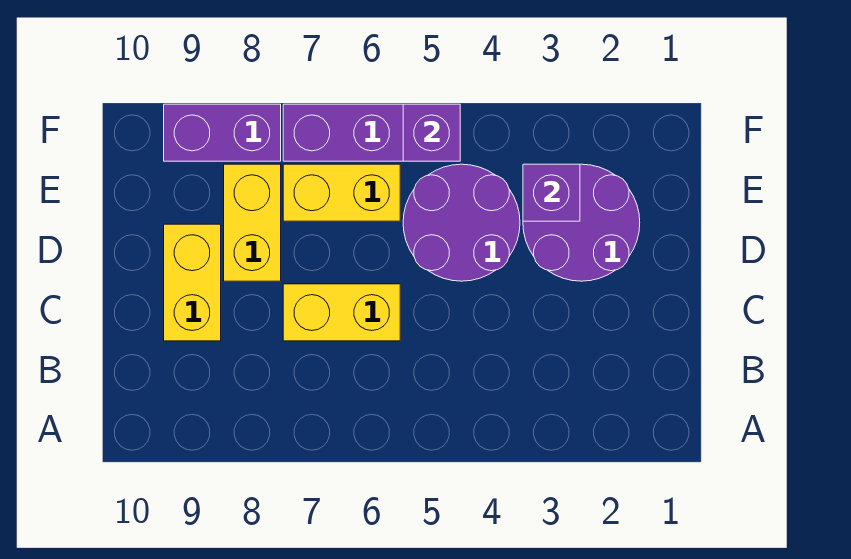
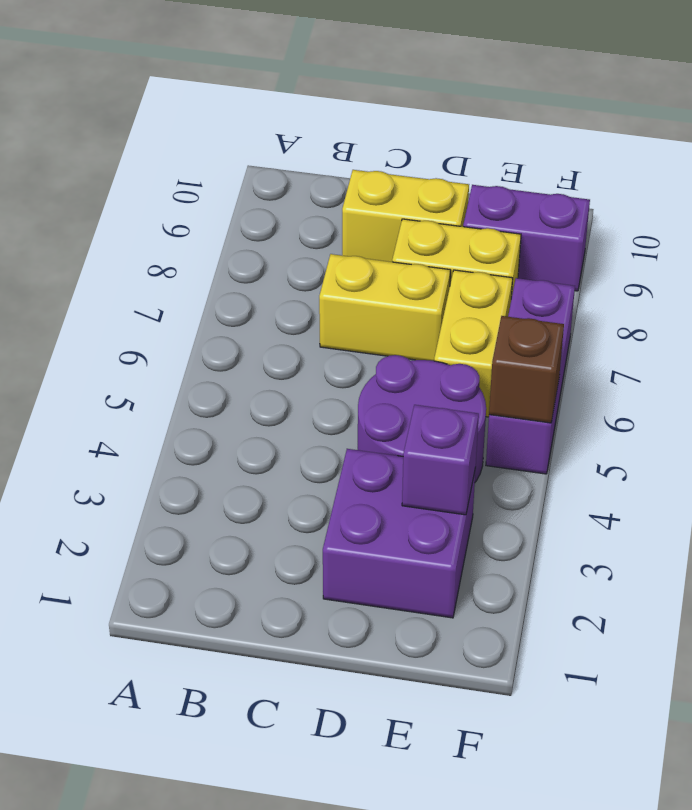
yellow brick C6:C7 level 1 -> yellow brick C7:D7 level 1
purple round brick D2:E3 level 1 -> purple brick D2:E3 level 1
purple brick F5 level 2 -> brown brick F5 level 2
purple brick F8:F9 level 1 -> purple brick E9:F9 level 1

